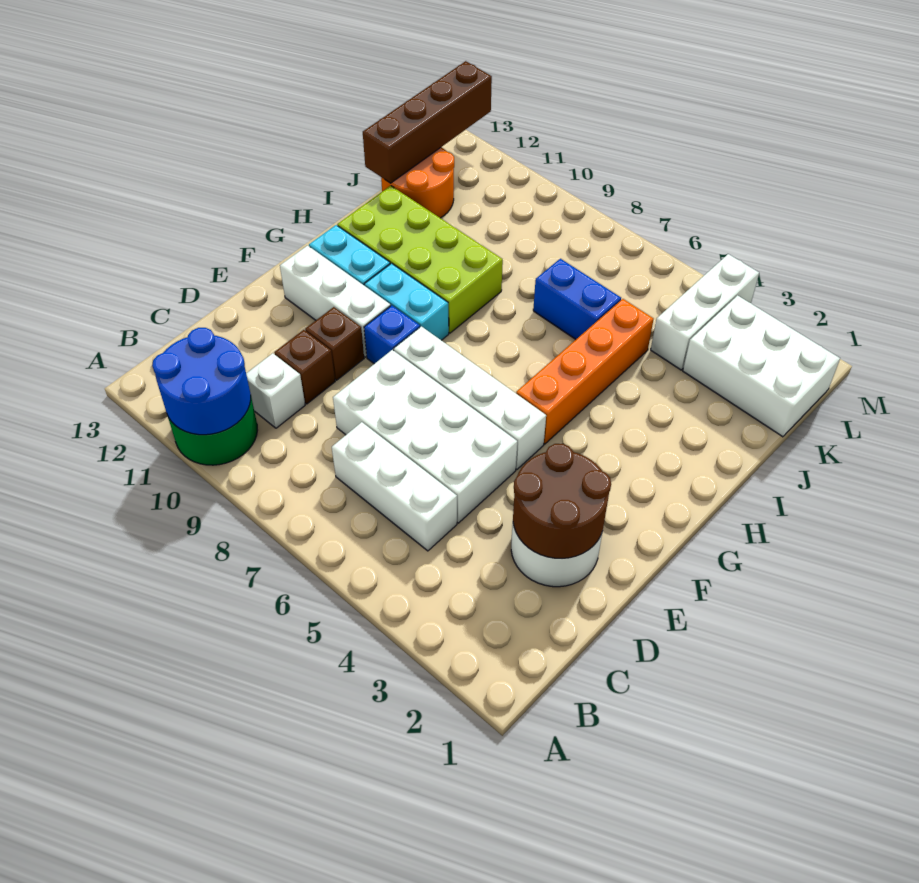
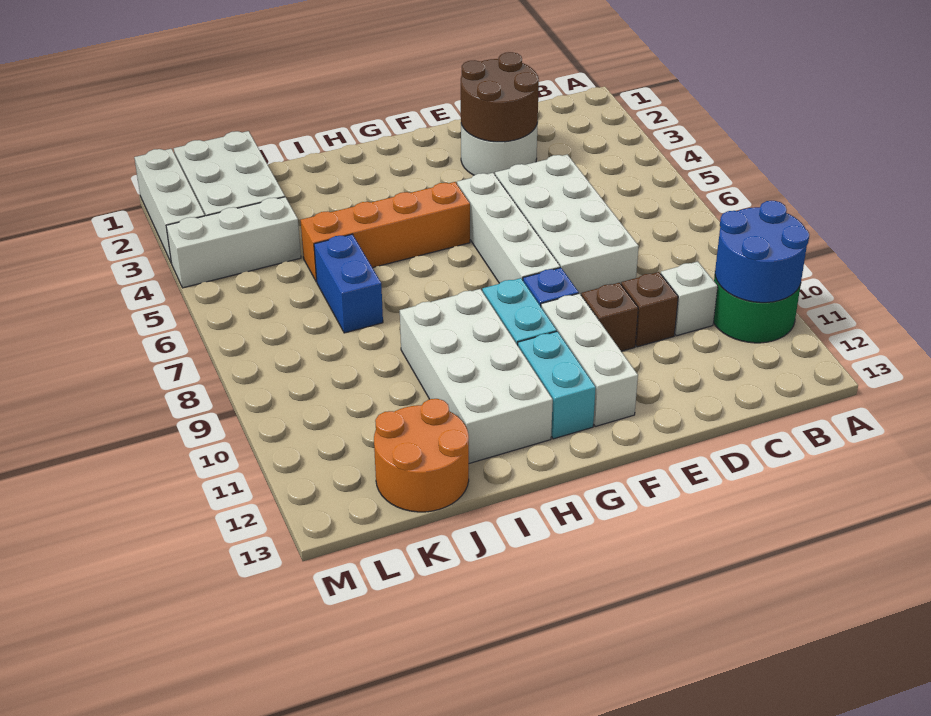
white brick C5:C7 level 1 -> white brick M1:M3 level 1
lime brick H9:I12 level 1 -> white brick H9:I12 level 1
brown brick J13:M13 level 2 -> none

